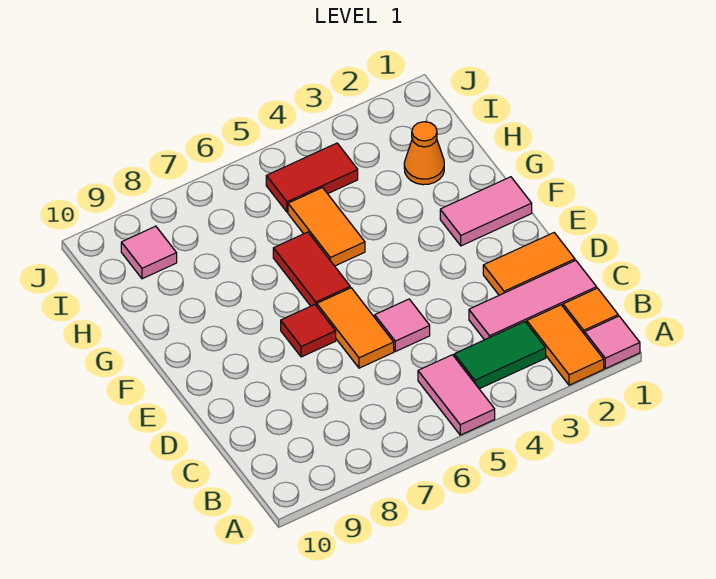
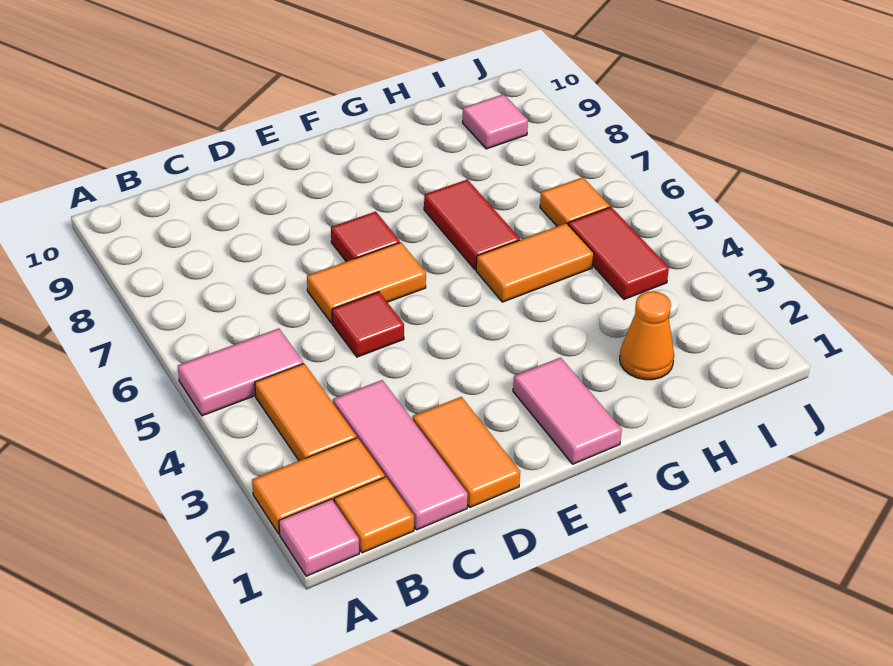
green tile B3:B4 level 1 -> orange tile B3:B4 level 1
pink tile D5 level 1 -> red tile D5 level 1
red tile F6:G6 level 1 -> red tile G6:G7 level 1
none -> orange tile I6 level 1

